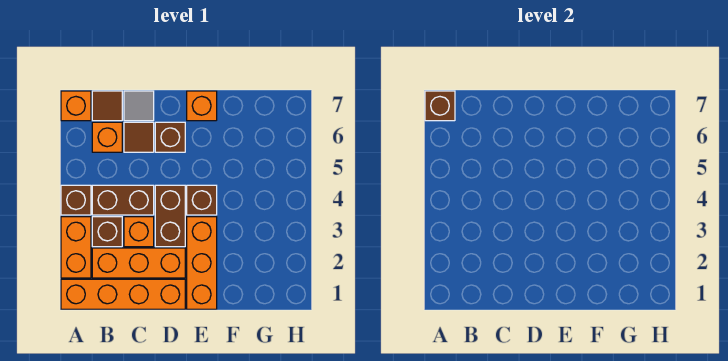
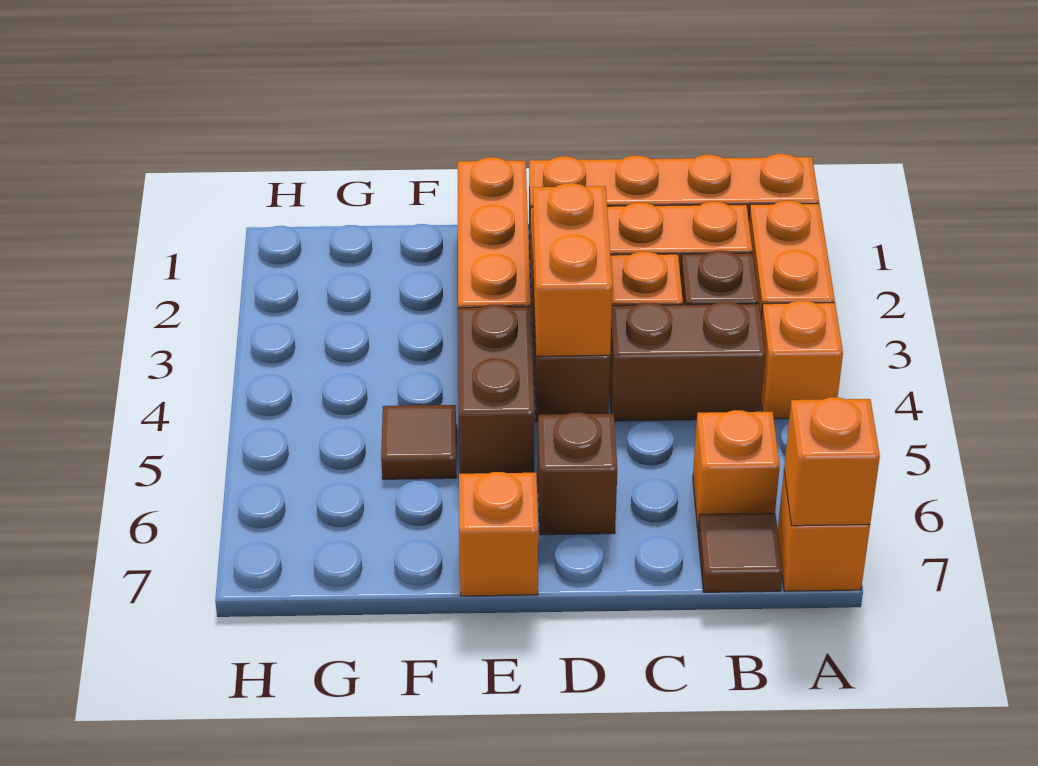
brown brick A4 level 1 -> orange brick A4 level 1
brown brick A7 level 2 -> orange brick A7 level 2
brown tile C6 level 1 -> brown tile F5 level 1
grey tile C7 level 1 -> none
none -> orange brick D3:D4 level 2
brown brick E4 level 1 -> brown brick E4:E5 level 1

